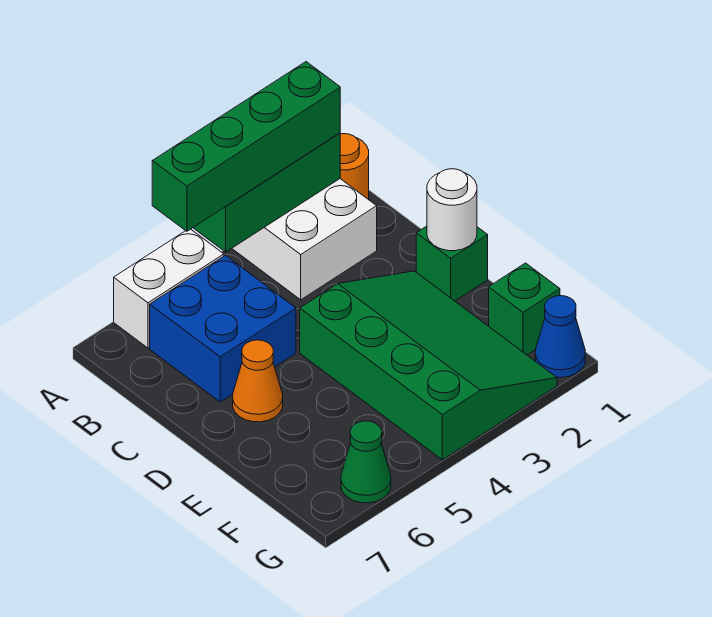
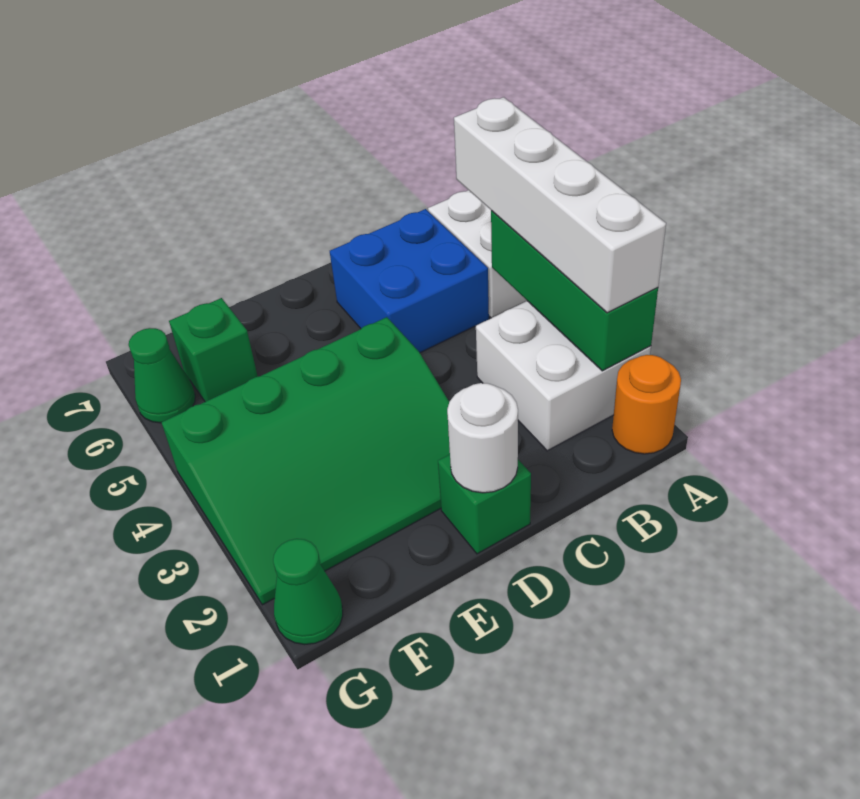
green brick A2:A5 level 3 -> white brick A2:A5 level 3
orange cone D6 level 1 -> none
green brick F1 level 1 -> green brick F6 level 1
blue cone G1 level 1 -> green cone G1 level 1

